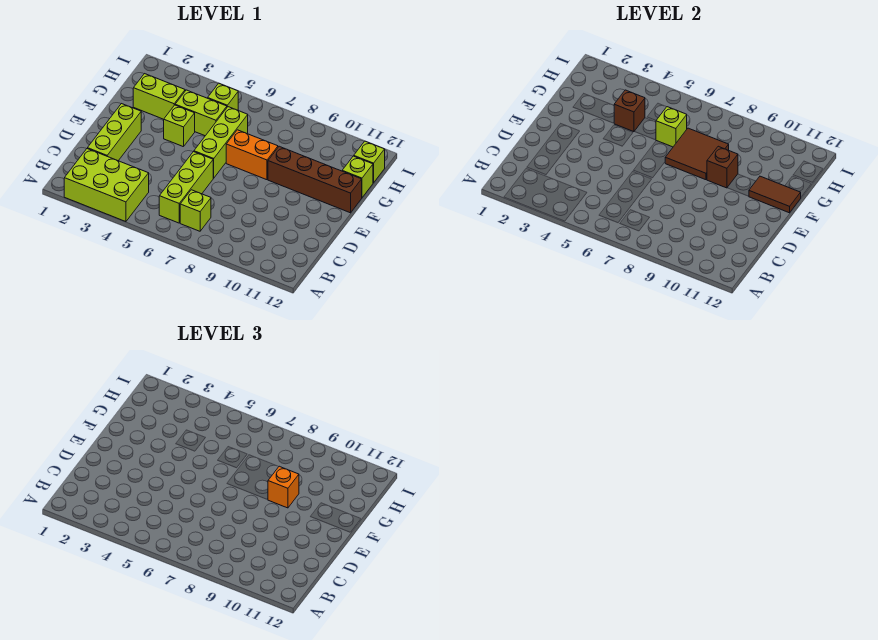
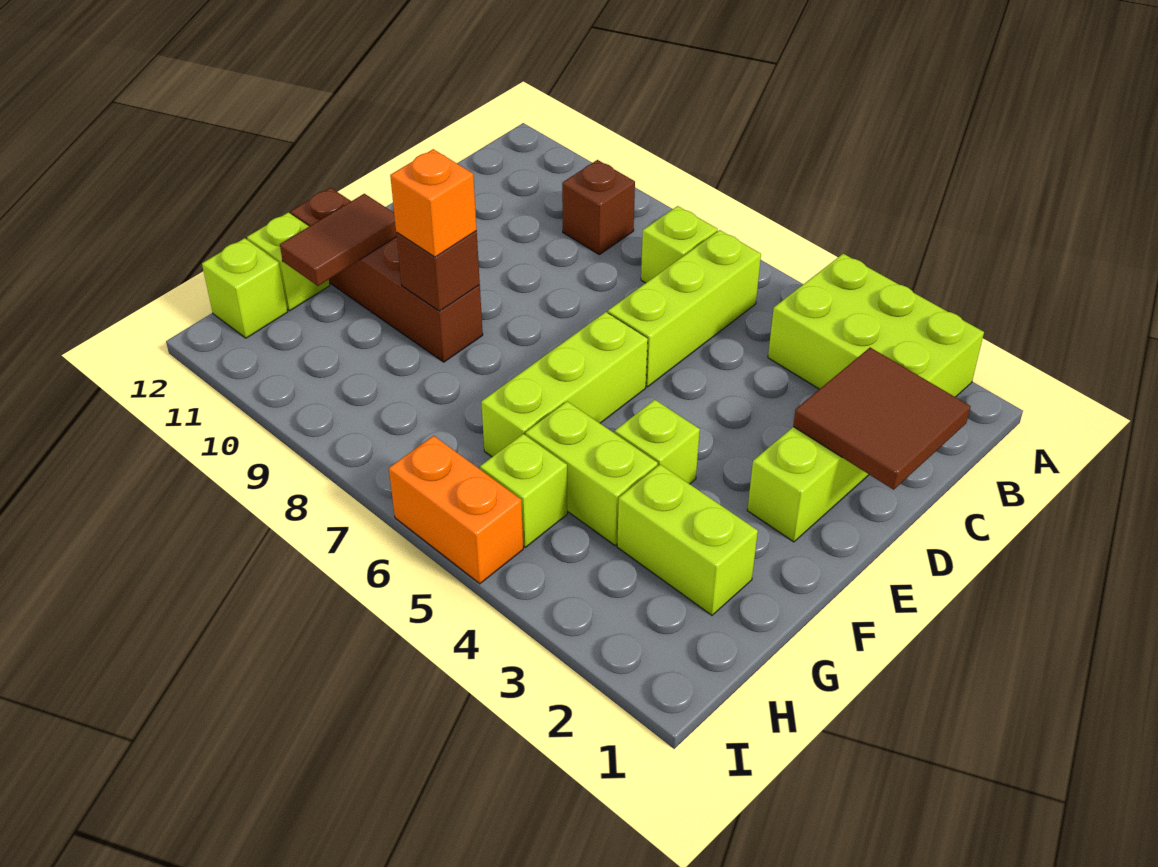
orange brick F7:F8 level 1 -> orange brick I5:I6 level 1
brown tile F7:G8 level 2 -> brown tile C1:D2 level 2
brown tile F11:F12 level 2 -> brown tile F11:G11 level 2
brown brick G4 level 2 -> brown brick B9 level 1
lime brick G6 level 2 -> none

